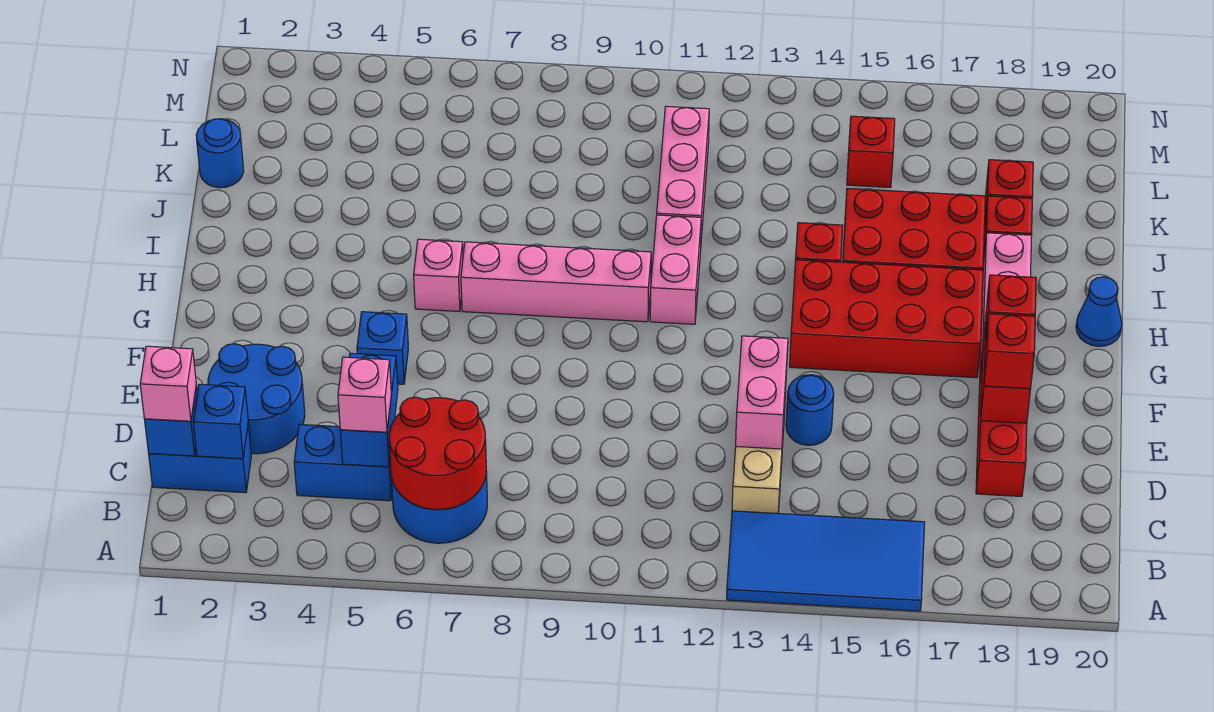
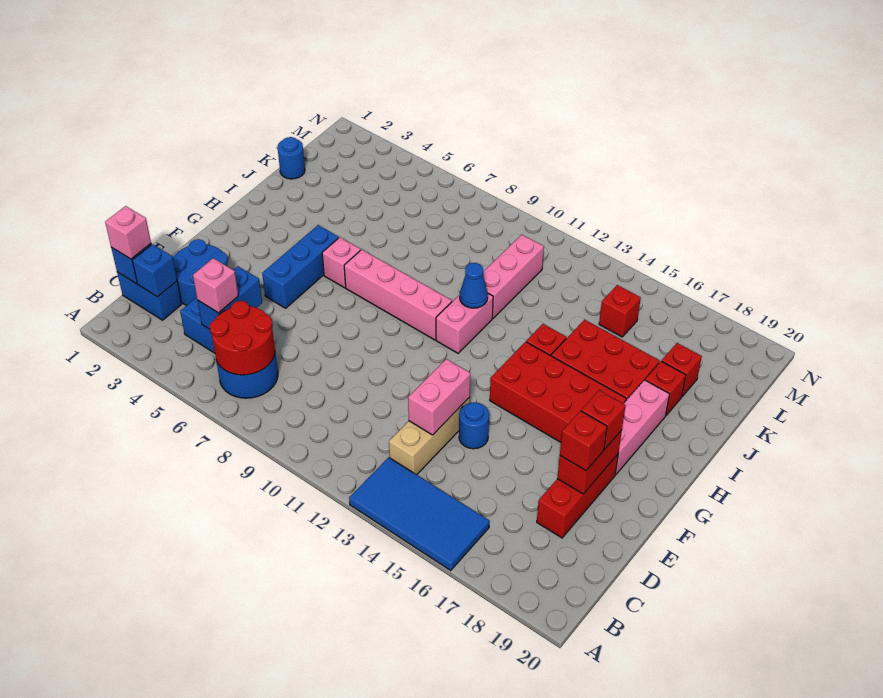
blue brick F5 level 1 -> blue brick F5:H5 level 1
blue cone H20 level 1 -> blue cone I11 level 2

